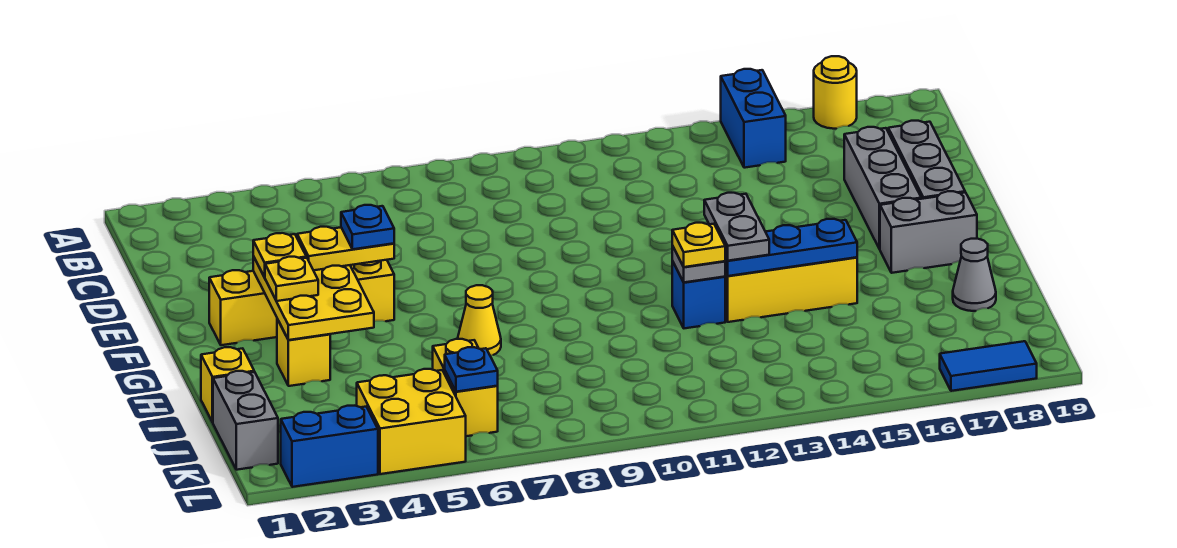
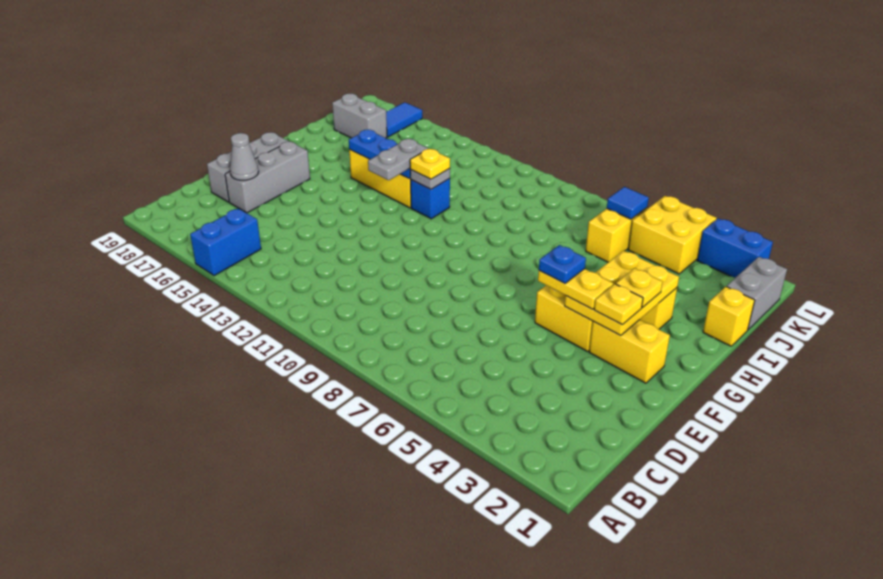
yellow round brick A17 level 1 -> none
grey brick G17:G18 level 1 -> grey brick J17:J18 level 1
yellow cone H7 level 1 -> none
grey cone I18 level 1 -> grey cone D17 level 2
blue plate K6 level 2 -> blue tile K6 level 2
blue tile L17:L18 level 1 -> blue tile K17:L17 level 1

